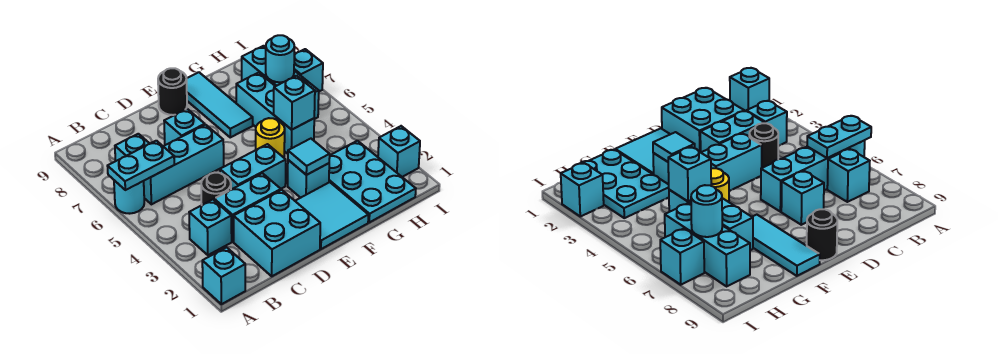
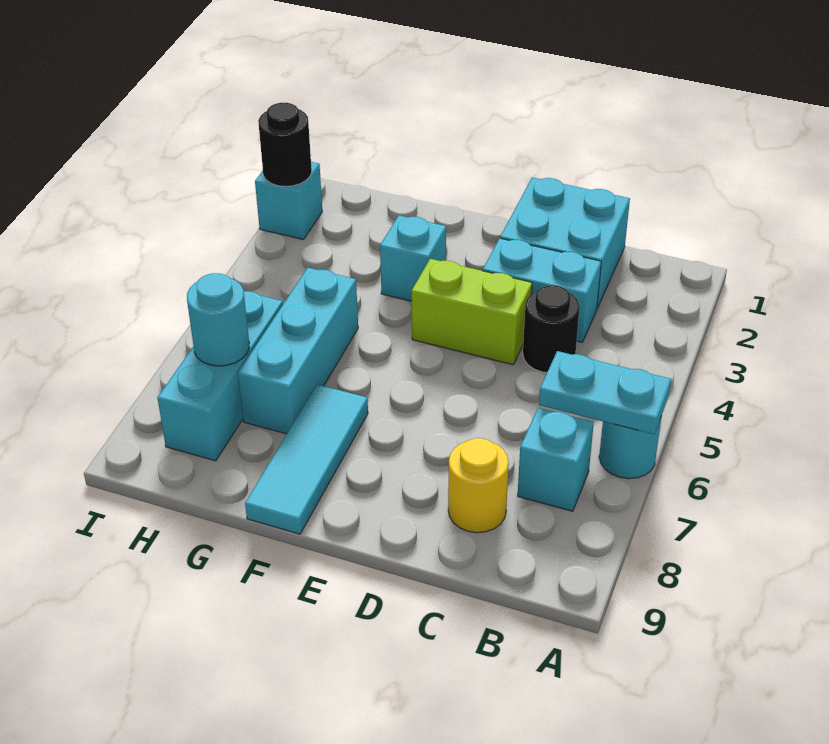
cyan brick A1 level 1 -> none
cyan brick B3 level 1 -> none
cyan brick B6:D6 level 1 -> none
cyan brick D4:E4 level 1 -> lime brick D4:E4 level 1
cyan brick D7 level 1 -> none
cyan tile E1:F2 level 1 -> none
black round brick E9 level 1 -> black round brick I2 level 2
cyan tile F3 level 2 -> none
yellow round brick F5 level 1 -> yellow round brick C8 level 1
cyan plate G1:H3 level 1 -> none
cyan brick G5 level 2 -> none
cyan brick I7 level 1 -> none

